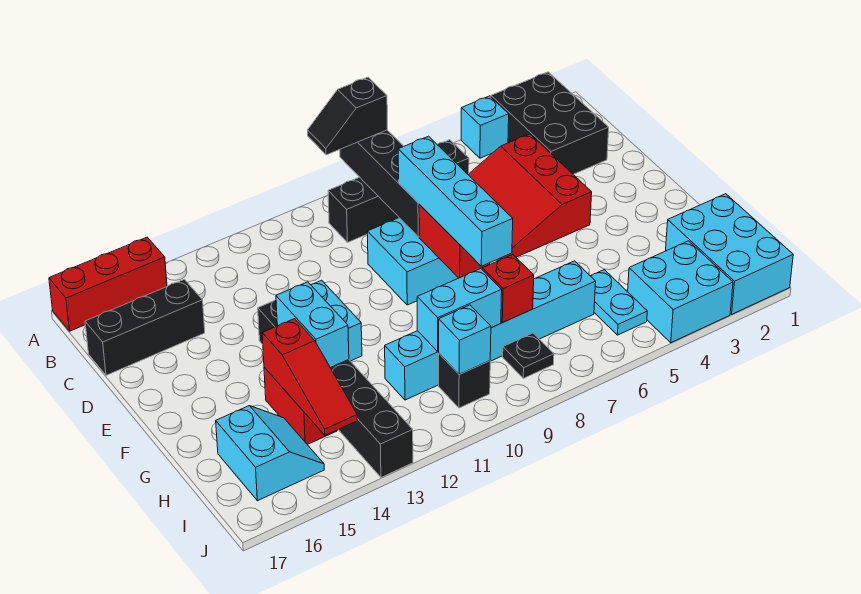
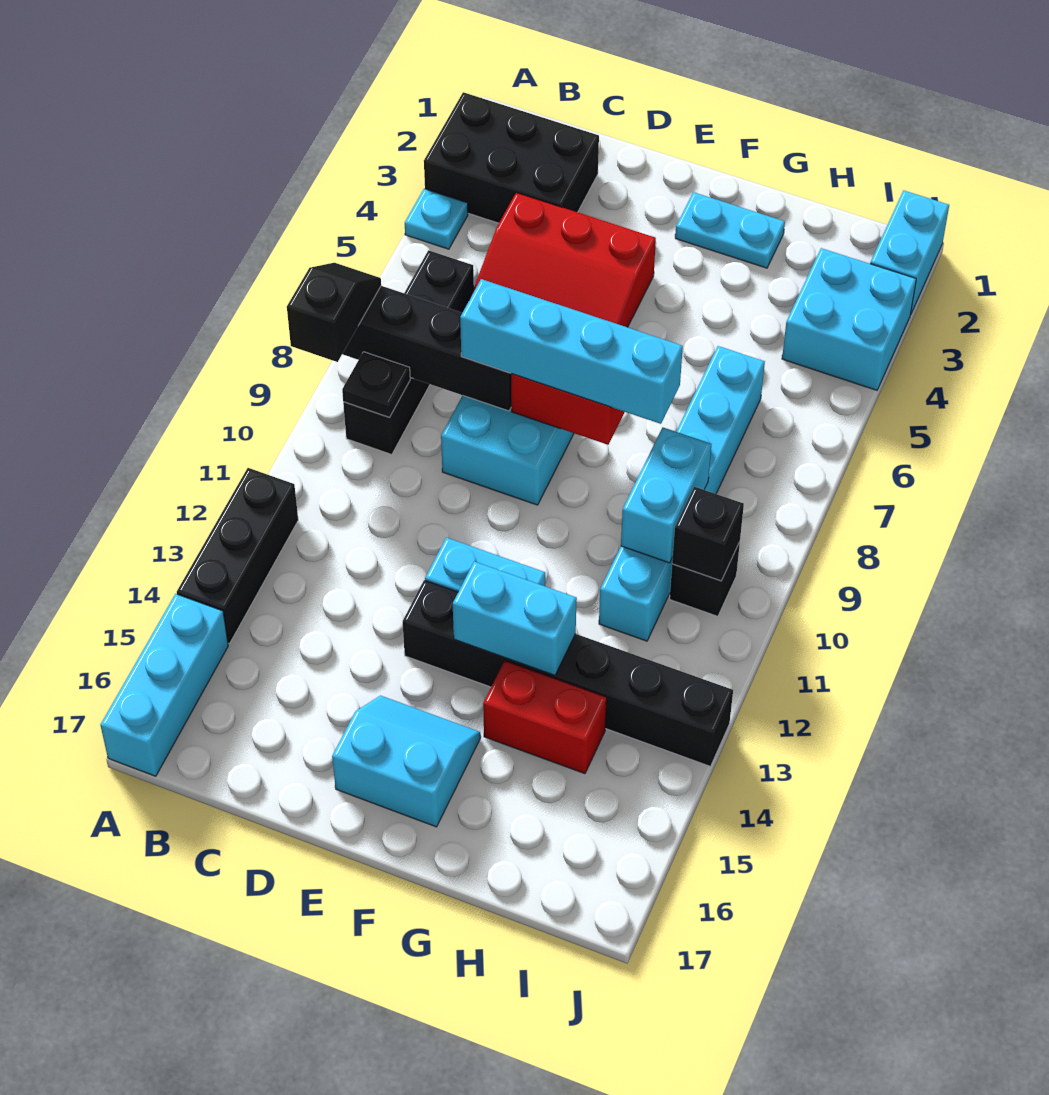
cyan brick A4 level 1 -> cyan plate A4 level 1
black slope A8:A9 level 3 top 8 -> black slope A8:A9 level 3 top 9
red brick A15:A17 level 1 -> cyan brick A15:A17 level 1
black brick C15:C17 level 1 -> black brick A12:A14 level 1
red slope G14:I14 level 2 top G -> none
cyan brick H1:J2 level 1 -> cyan brick J1:J2 level 1
cyan plate H5:I5 level 1 -> cyan plate F2:G2 level 1
red brick H8 level 2 -> none
cyan slope H15:I16 level 1 top 16 -> cyan slope E15:F16 level 1 top 16
black plate I8 level 1 -> black plate B9 level 2
cyan brick I10 level 2 -> black brick I10 level 2

